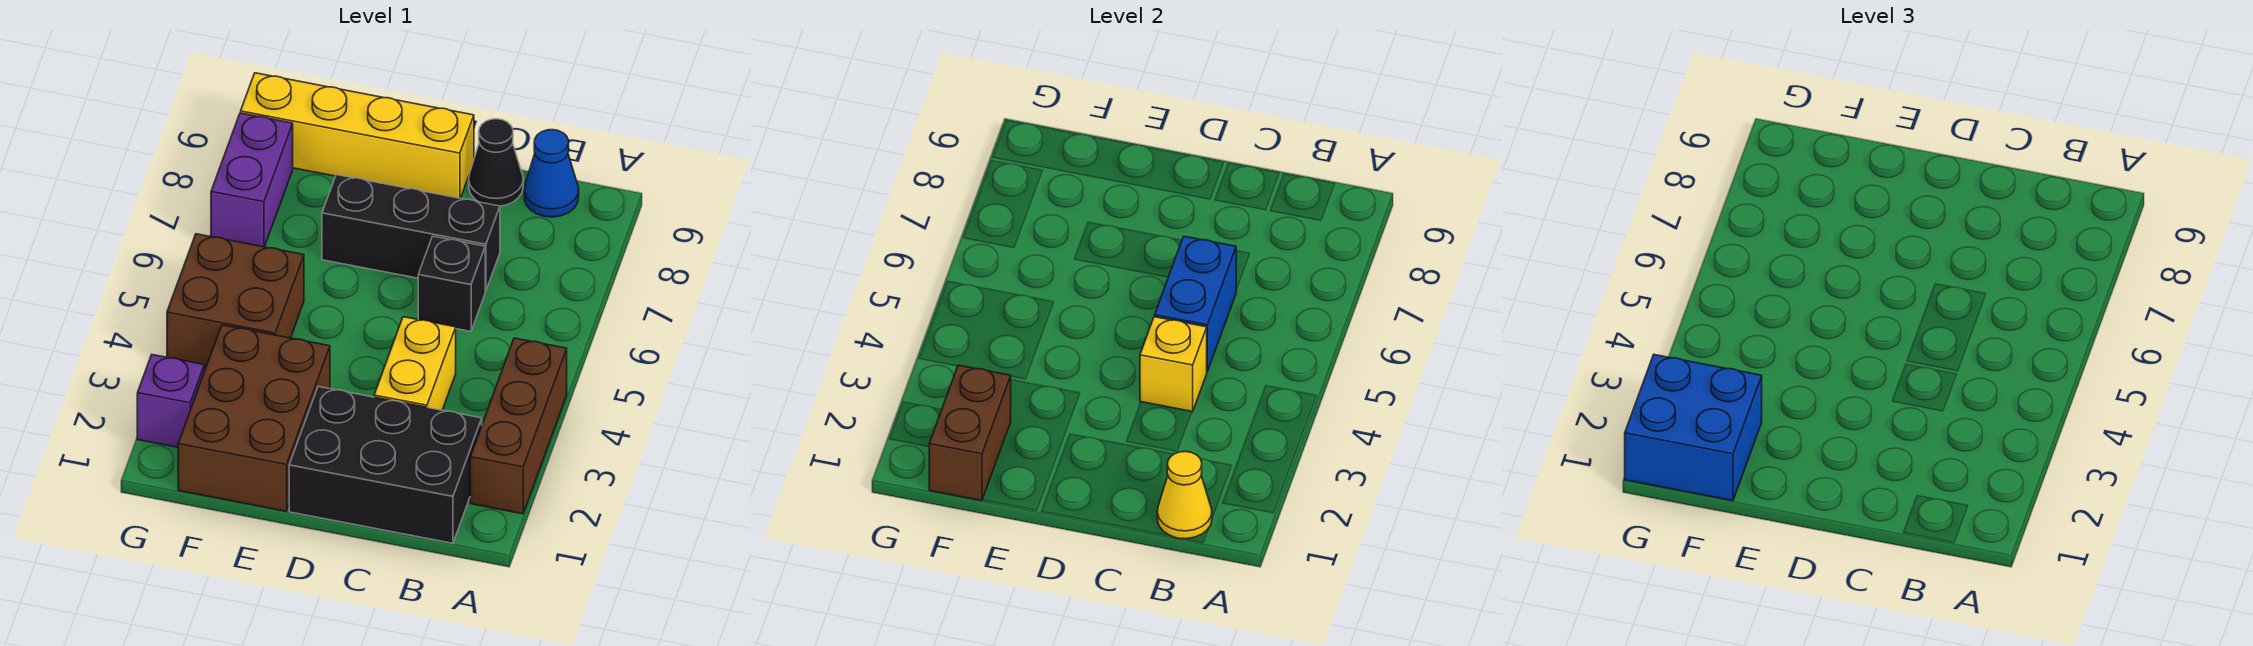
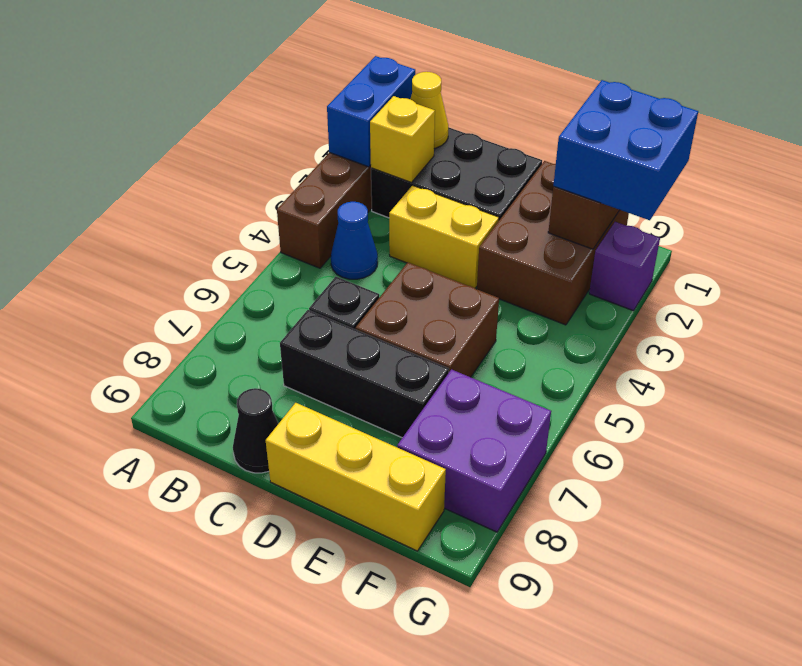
blue cone B9 level 1 -> blue cone B4 level 1
yellow brick C3:C4 level 1 -> yellow brick C3:D3 level 1
yellow brick C4 level 2 -> yellow brick B2 level 2
blue brick C5:C6 level 2 -> blue brick A1:A2 level 2
yellow brick D9:G9 level 1 -> yellow brick D9:F9 level 1
brown brick F4:G5 level 1 -> brown brick D5:E6 level 1
purple brick G7:G8 level 1 -> purple brick F7:G8 level 1

